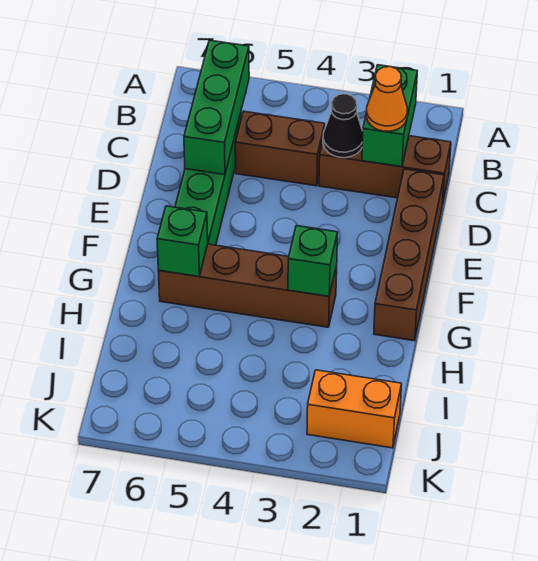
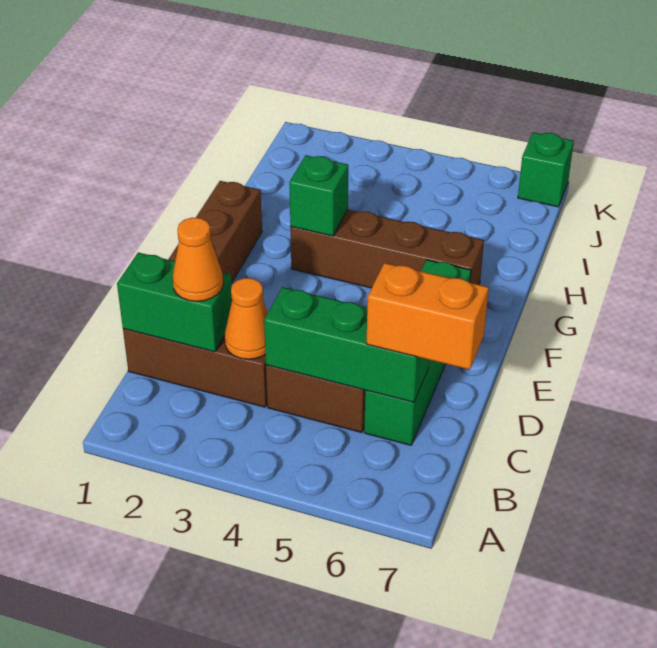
green brick B2:C2 level 2 -> green brick C1:C2 level 2
green brick B6:D6 level 2 -> green brick C4:C6 level 2
black cone C3 level 2 -> orange cone C3 level 2
green brick G6 level 2 -> green brick K7 level 1
orange brick J1:J2 level 1 -> orange brick C6:C7 level 3

